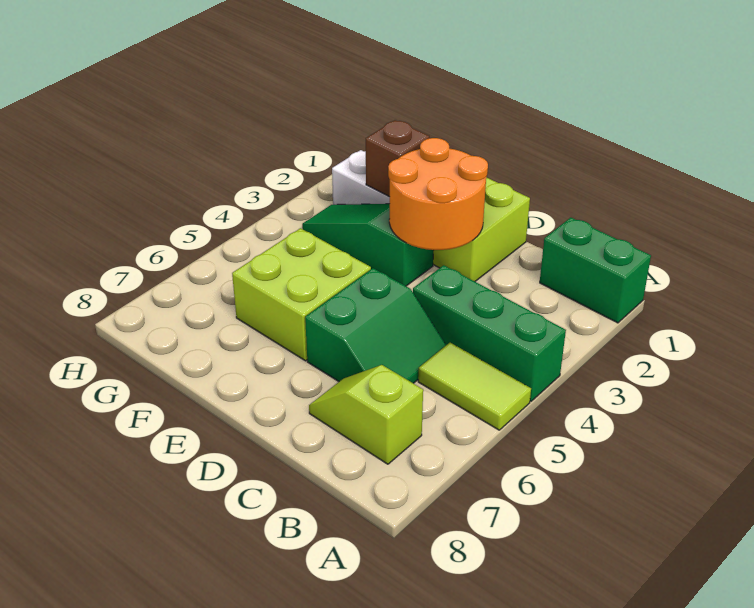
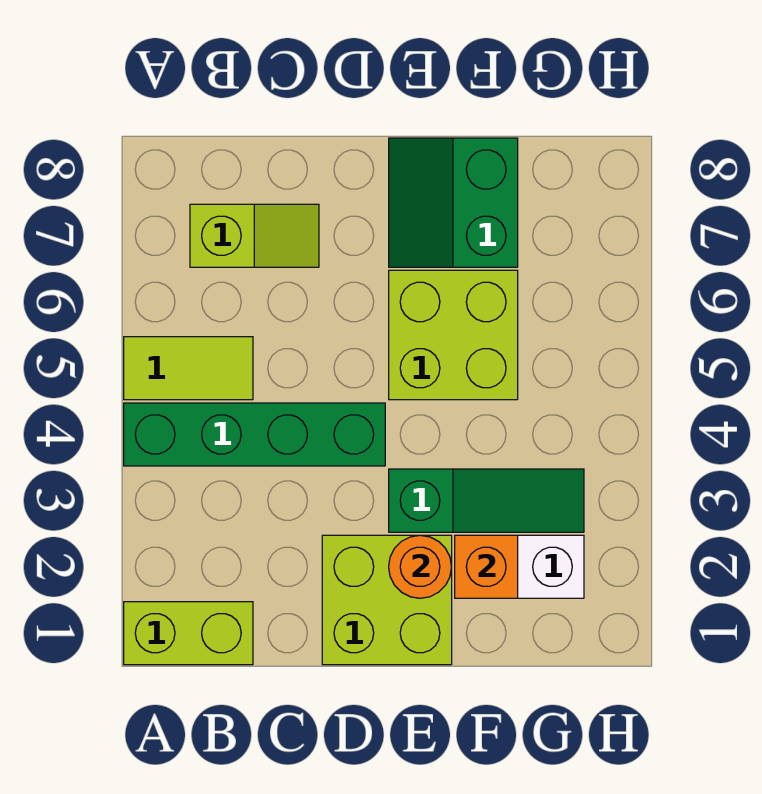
green brick A1:B1 level 1 -> lime brick A1:B1 level 1
green brick A4:C4 level 1 -> green brick A4:D4 level 1
green slope C5:D6 level 1 top D -> green slope E7:F8 level 1 top F
orange round brick D2:E3 level 2 -> orange round brick E2 level 2
brown brick F2 level 2 -> orange brick F2 level 2

